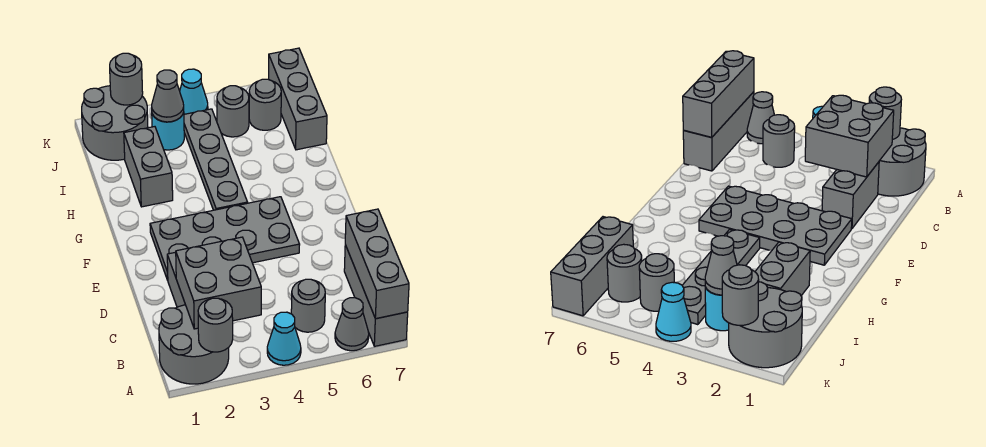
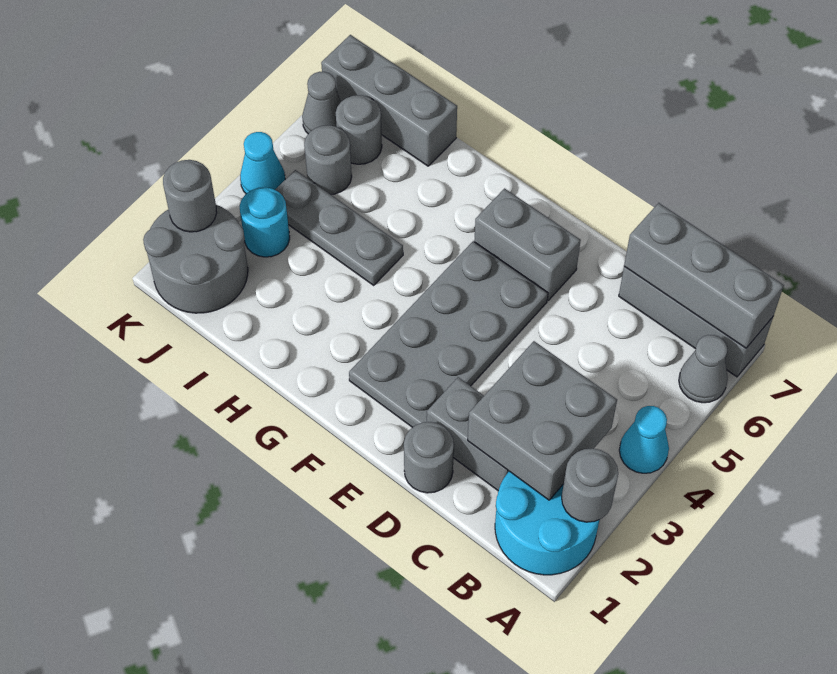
grey round brick A1:B2 level 1 -> cyan round brick A1:B2 level 1
grey round brick B5 level 1 -> grey round brick D1 level 1
grey plate G4:J4 level 1 -> grey plate H4:J4 level 1
grey brick H2:I2 level 1 -> grey brick E6:F6 level 1
grey cone J3 level 2 -> grey cone K6 level 1

